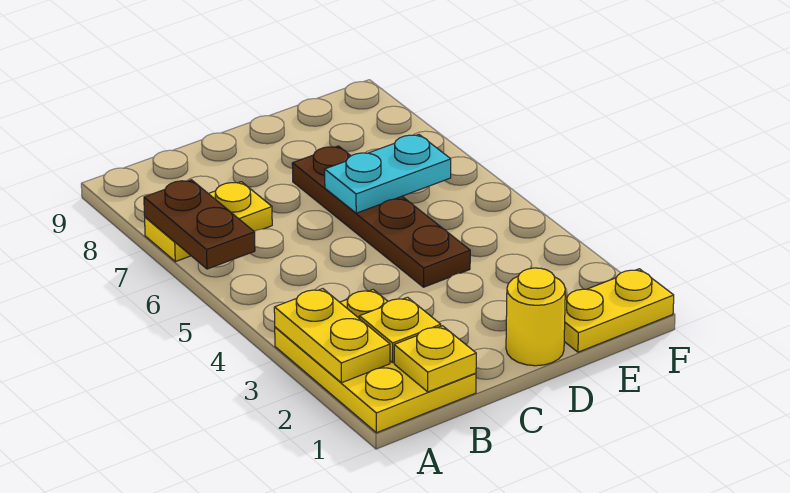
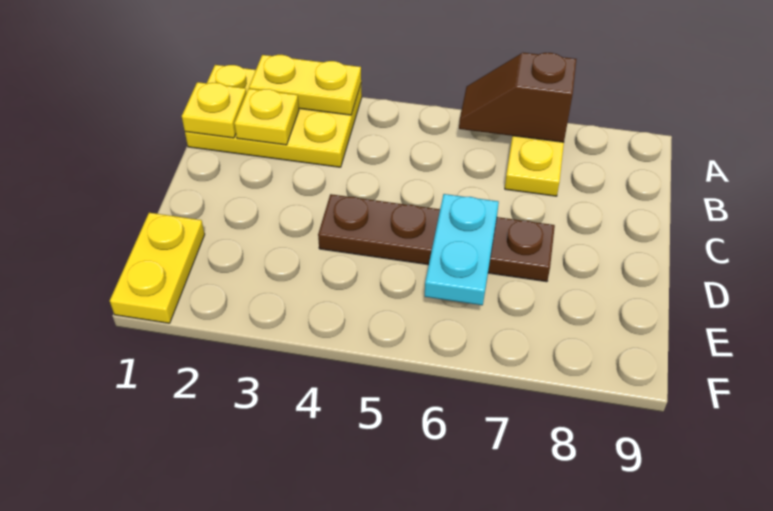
brown plate A6:A7 level 2 -> brown slope A6:A7 level 2 top 7
yellow round brick D1 level 1 -> none

